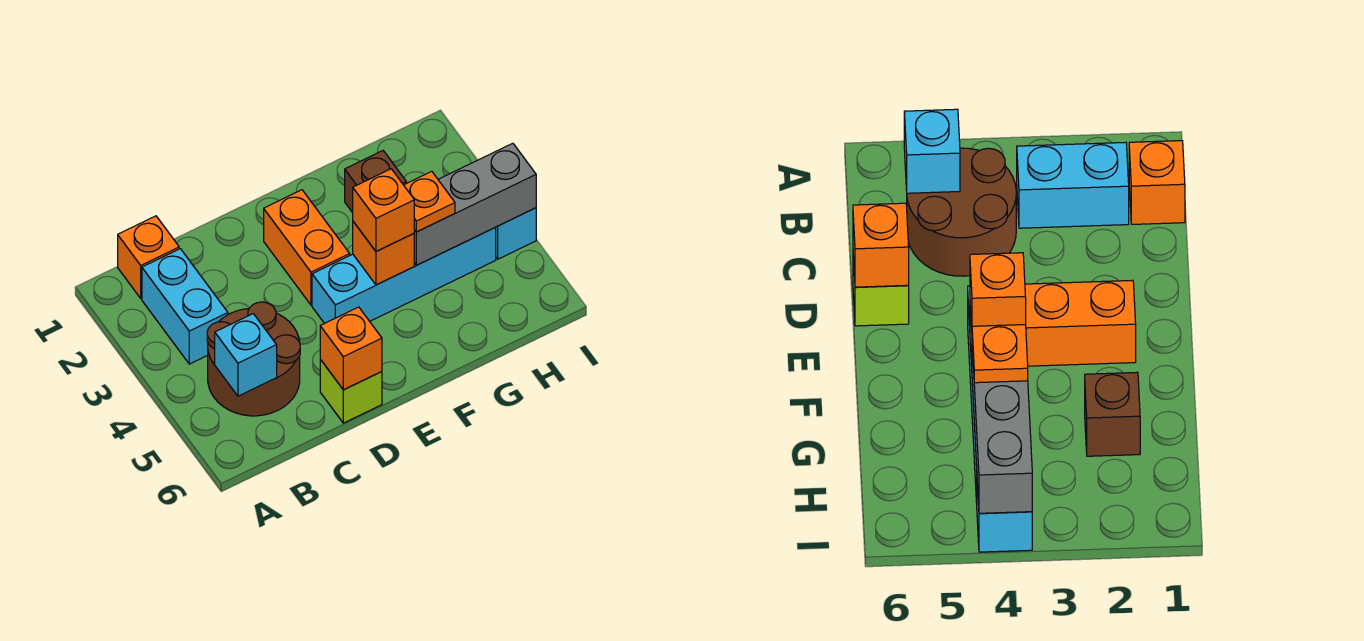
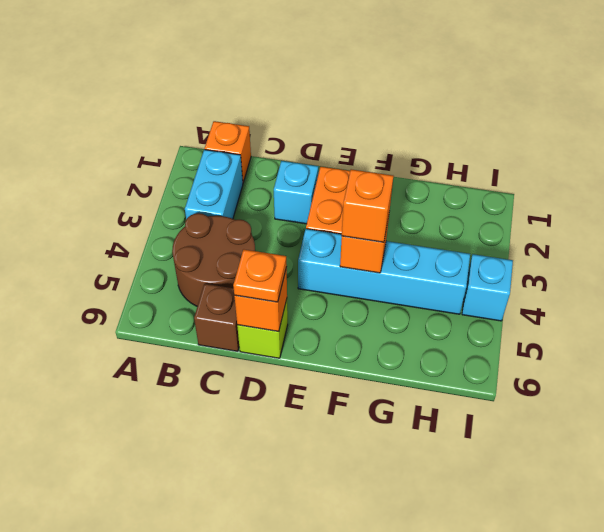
cyan brick B5 level 2 -> cyan brick D2 level 1
brown brick G2 level 1 -> brown brick C6 level 1
grey brick G4:I4 level 2 -> none
orange plate G4 level 3 -> orange plate D6 level 3

